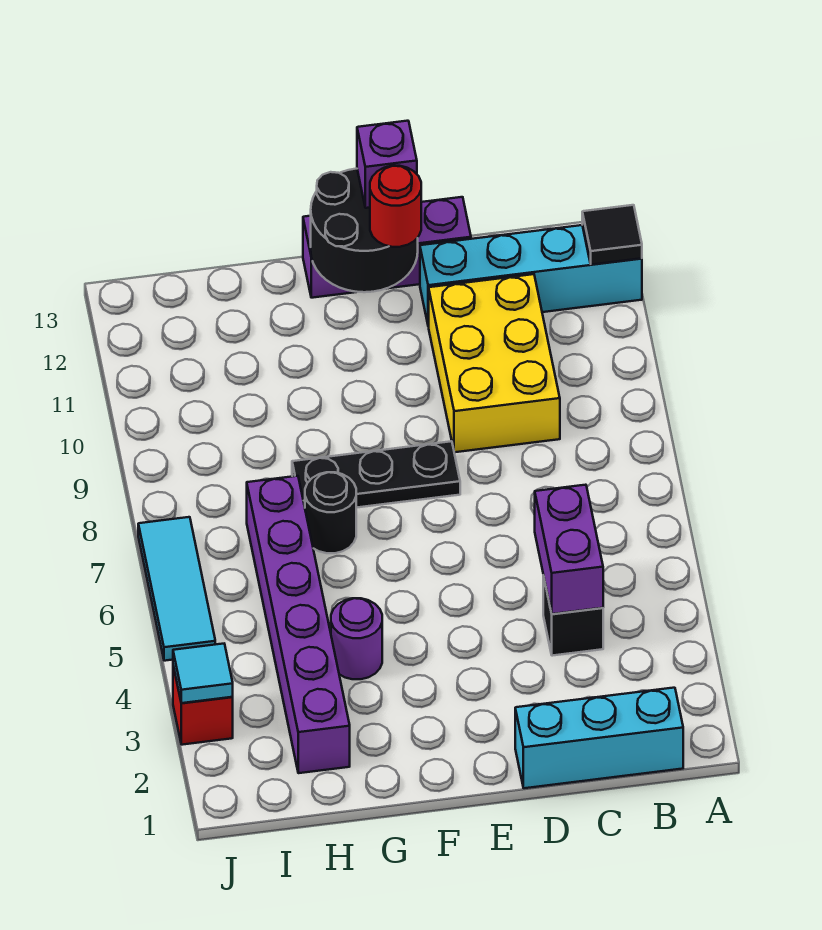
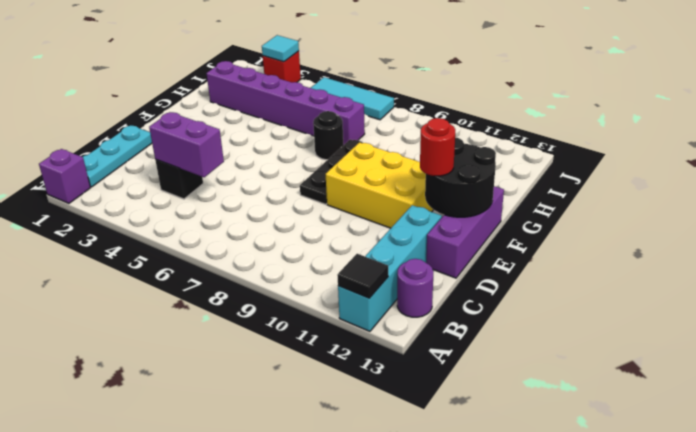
cyan brick B1:D1 level 1 -> cyan plate B1:D1 level 1
yellow brick C9:D11 level 1 -> yellow brick E9:F11 level 1
purple brick E13 level 3 -> purple brick A1 level 1
purple round brick G4 level 1 -> purple round brick B13 level 1

